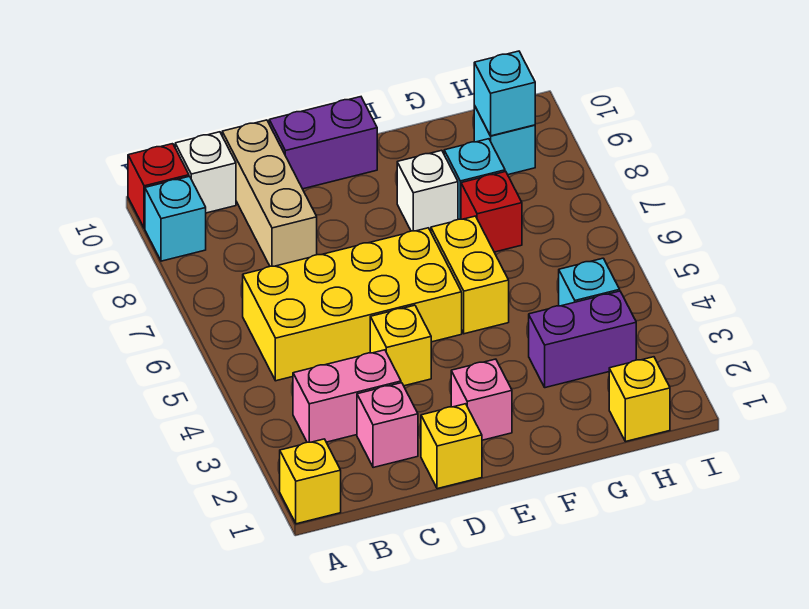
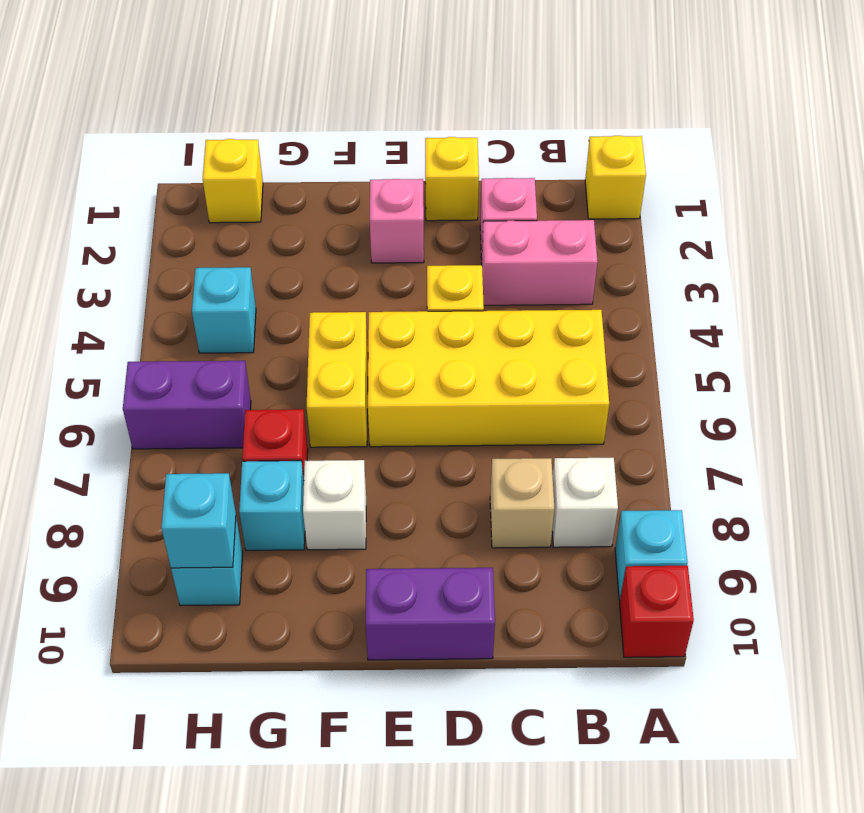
white brick B10 level 1 -> white brick B8 level 1
tan brick C8:C10 level 1 -> tan brick C8 level 1
purple brick G3:H3 level 1 -> purple brick H6:I6 level 1

